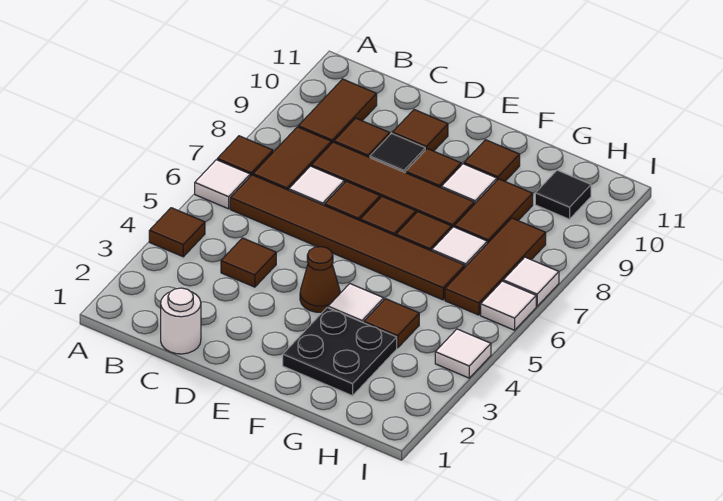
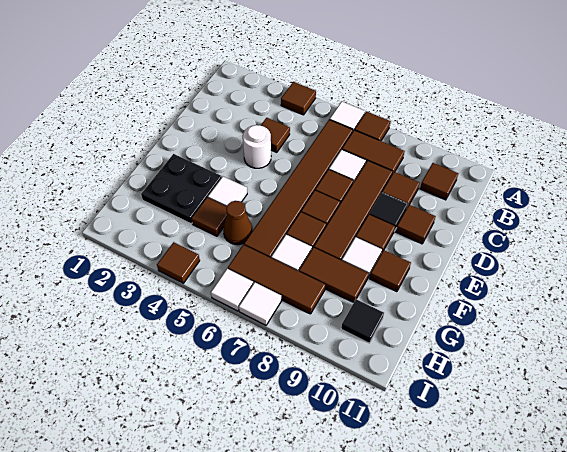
brown tile B9:B10 level 1 -> brown tile B10 level 1
white round brick C1 level 1 -> white round brick D4 level 1
brown cone E4 level 1 -> brown cone G5 level 1
white tile I4 level 1 -> brown tile I4 level 1

